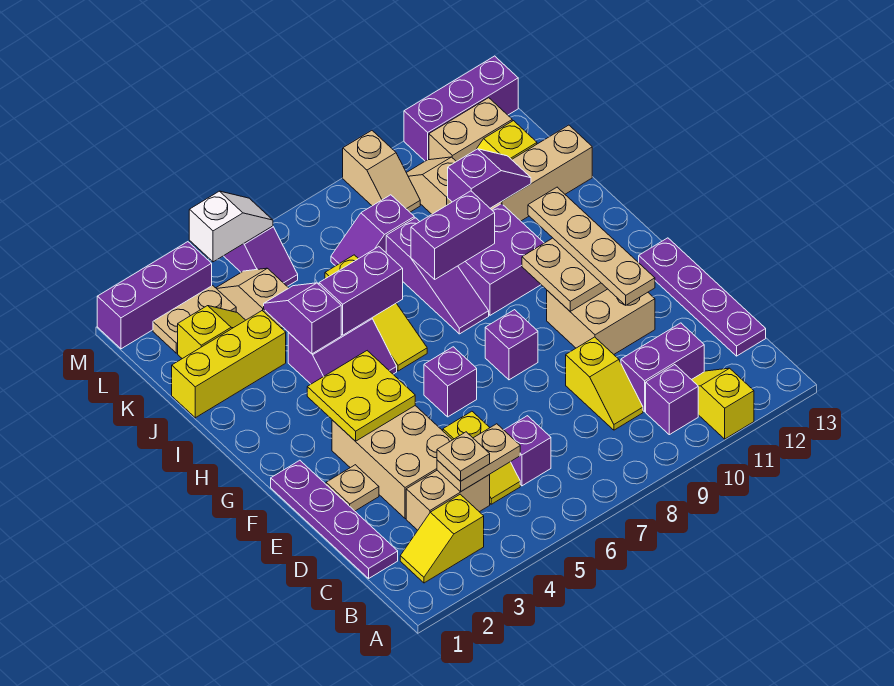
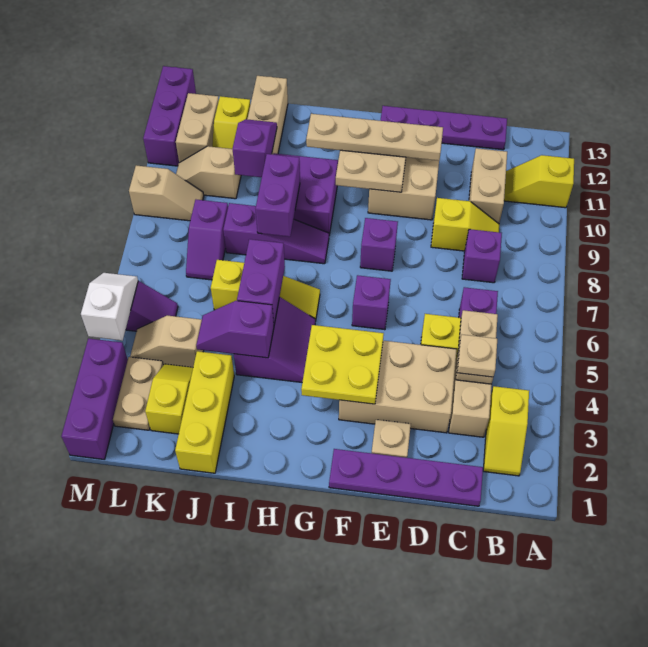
purple brick B10 level 1 -> purple brick C8 level 1
purple brick C10:C11 level 1 -> tan brick C10:C11 level 1

